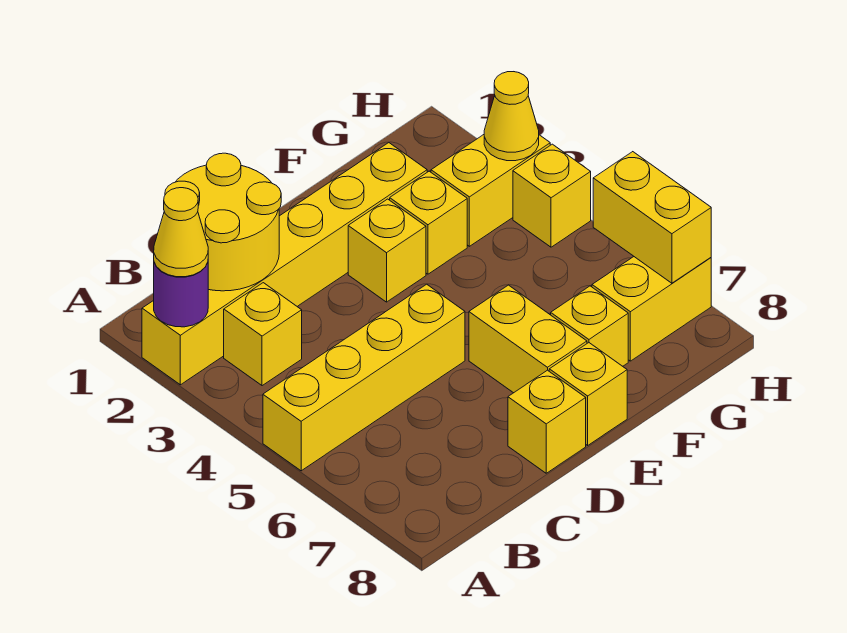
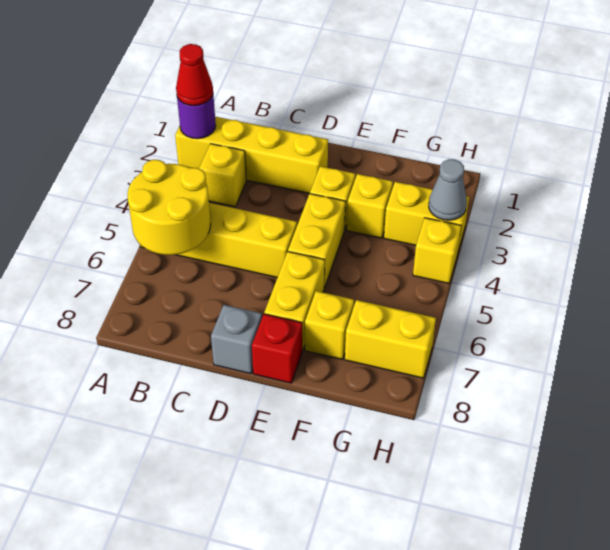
yellow brick A2:F2 level 1 -> yellow brick A2:D2 level 1
yellow cone A2 level 3 -> red cone A2 level 3
yellow round brick B1:C2 level 2 -> yellow round brick A5:B6 level 2
yellow brick D8 level 1 -> grey brick D8 level 1
yellow brick E8 level 1 -> red brick E8 level 1
yellow cone H3 level 2 -> grey cone H3 level 2
yellow brick H6:H7 level 2 -> yellow brick E4:E5 level 1

